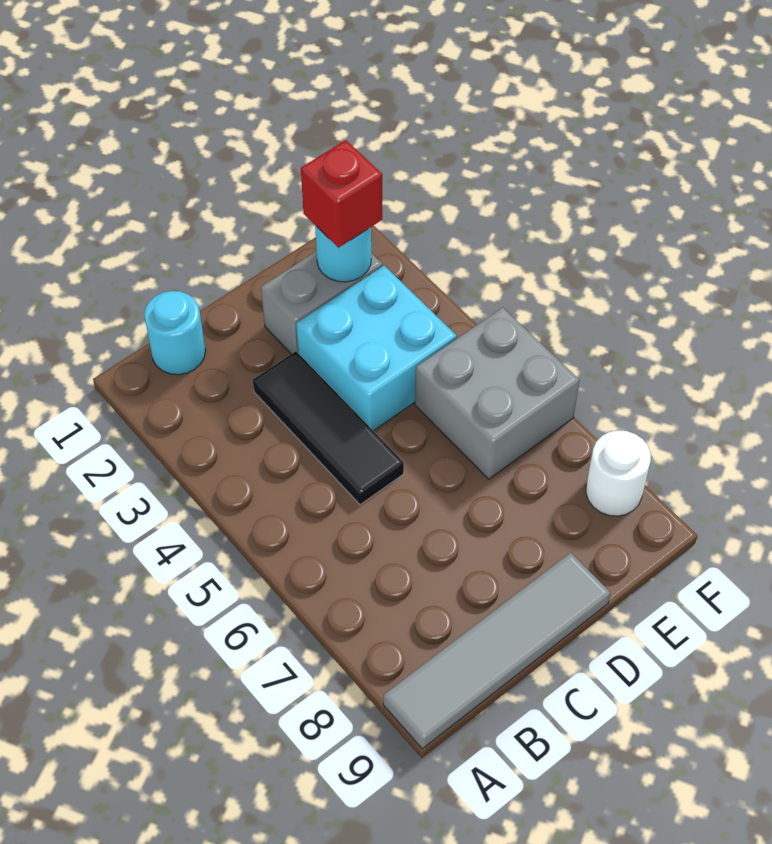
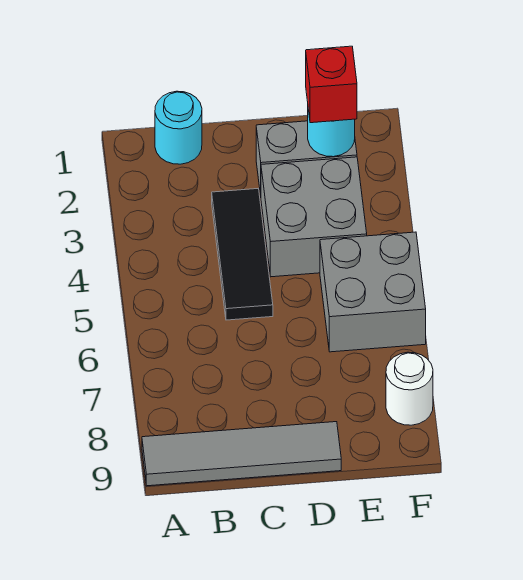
cyan brick D3:E4 level 1 -> grey brick D3:E4 level 1

